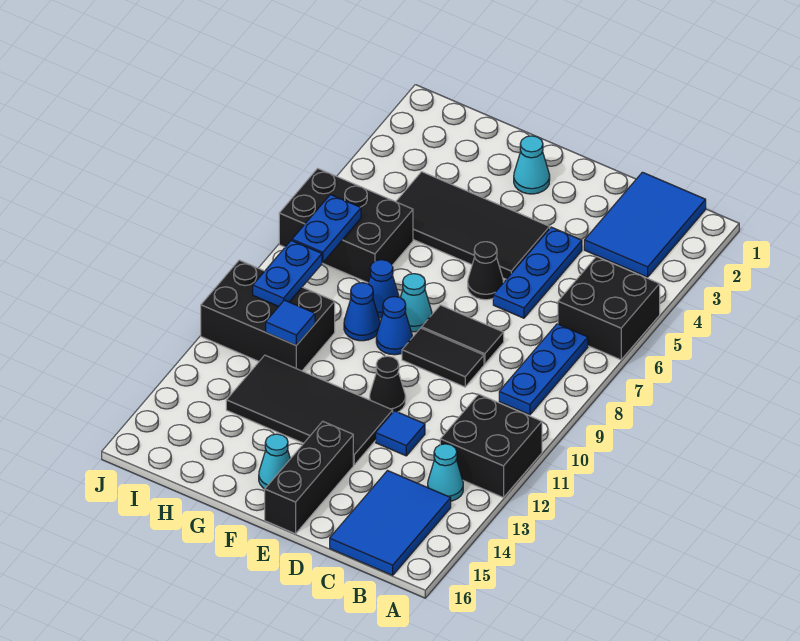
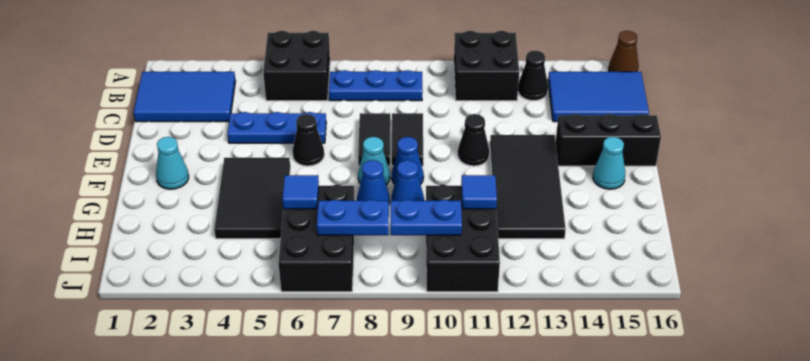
none -> brown cone A16 level 1
cyan cone B13 level 1 -> black cone B13 level 1
blue tile D12 level 1 -> blue tile H6 level 2
black tile E4:H5 level 1 -> black tile F4:H5 level 1

